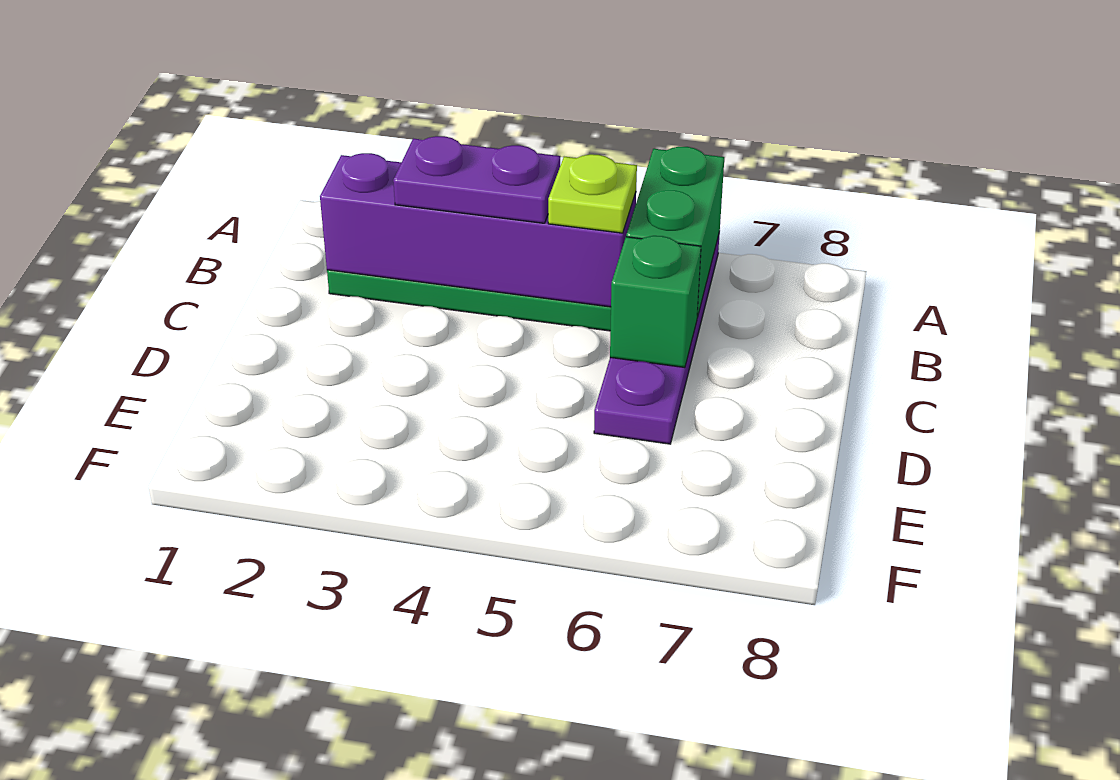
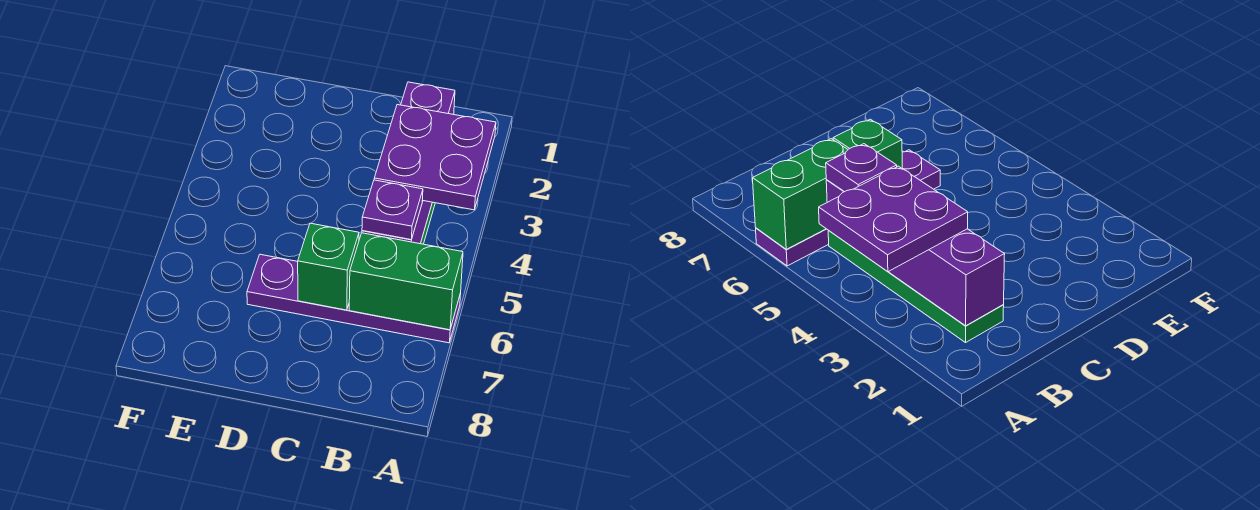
purple plate B3:B4 level 3 -> purple plate A3:B4 level 3
lime plate B5 level 3 -> purple plate B5 level 3

